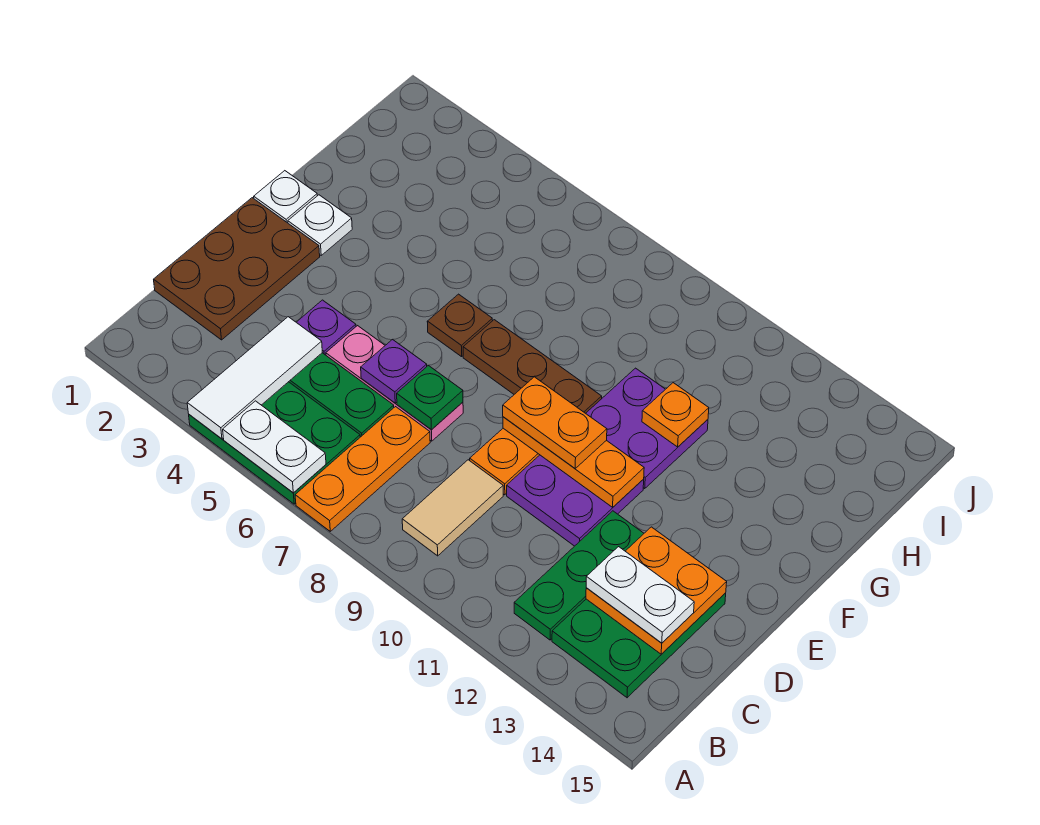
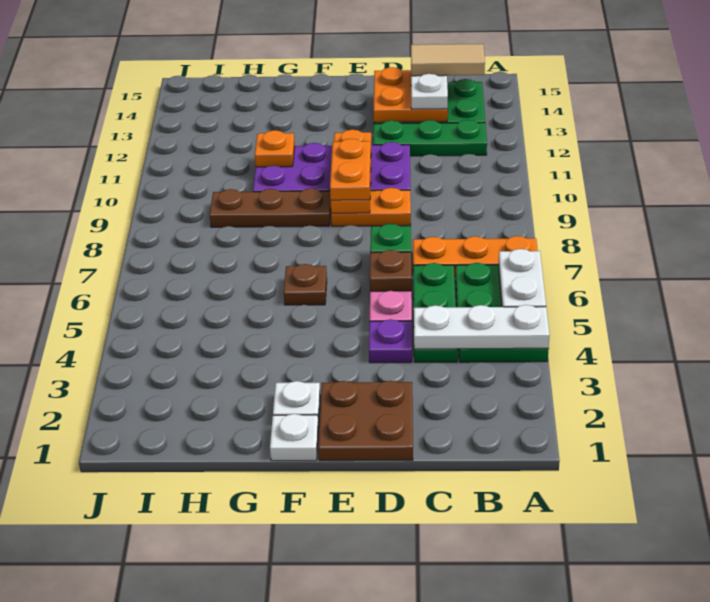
white tile A4:C4 level 2 -> white plate A4:C4 level 2
tan tile B9:C9 level 1 -> tan tile B14:C14 level 4
brown plate C1:E2 level 1 -> brown plate D1:E2 level 1
purple plate D6 level 2 -> brown plate D6 level 2
brown plate F7:F9 level 1 -> brown plate F9:H9 level 1

